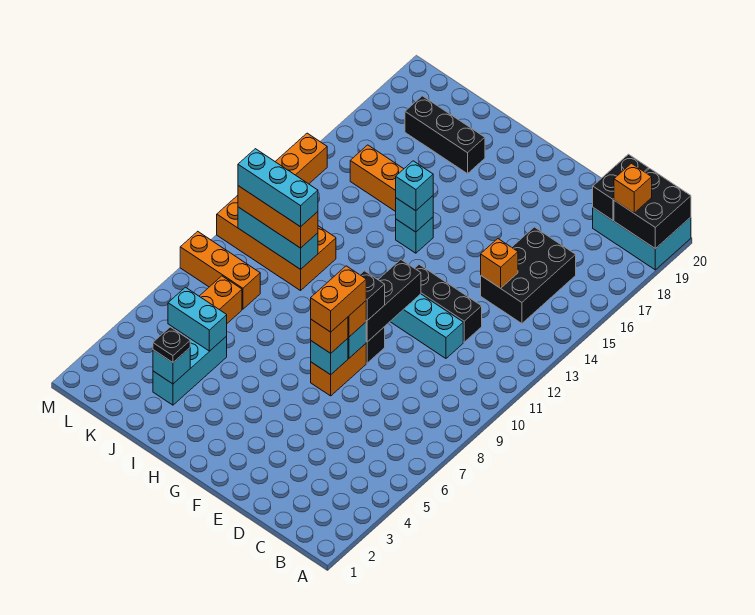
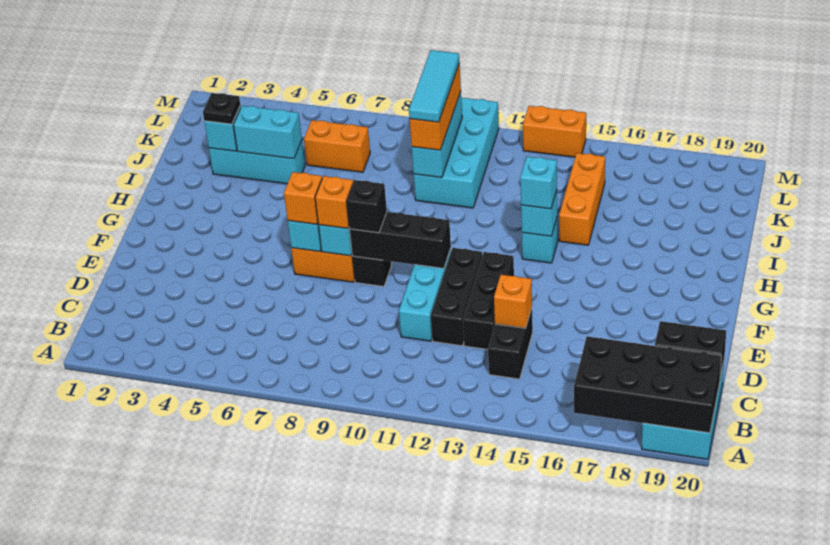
black brick A19:B20 level 2 -> black brick A17:B20 level 2
orange brick B19 level 3 -> none
black brick C14:D16 level 1 -> black brick C14:D14 level 1
orange brick F7:F8 level 4 -> none
black brick I18:K18 level 1 -> black brick D13:F13 level 1
cyan brick J5:K5 level 2 -> cyan brick J4:J5 level 2
orange brick J10:M11 level 1 -> cyan brick J10:M11 level 1
cyan brick J10:L10 level 4 -> cyan tile J10:L10 level 4
orange brick K8:M8 level 1 -> none

